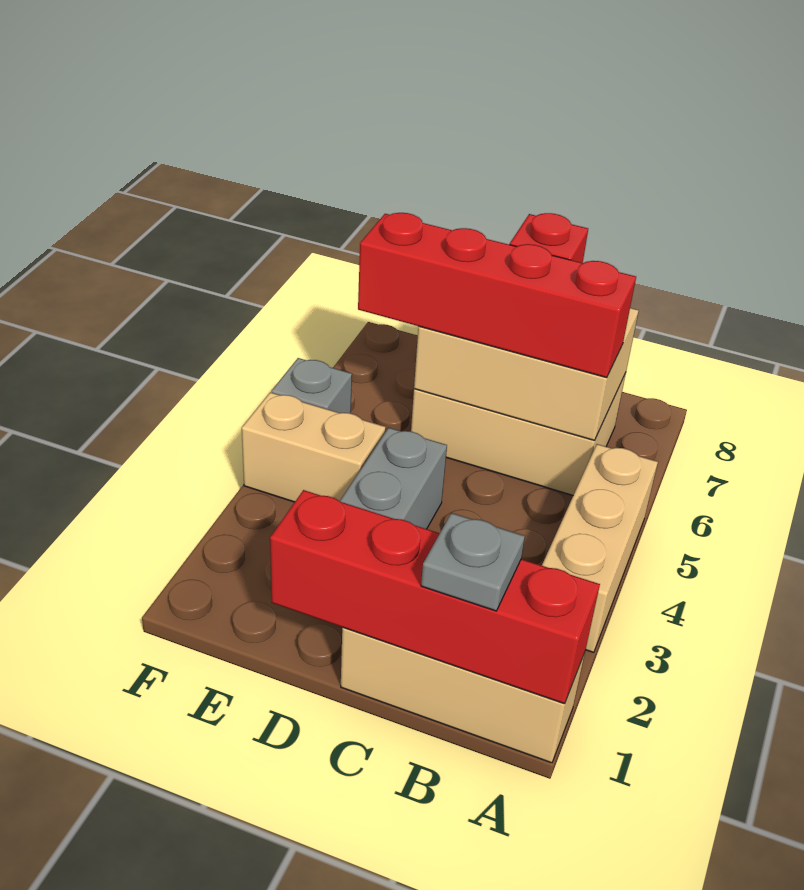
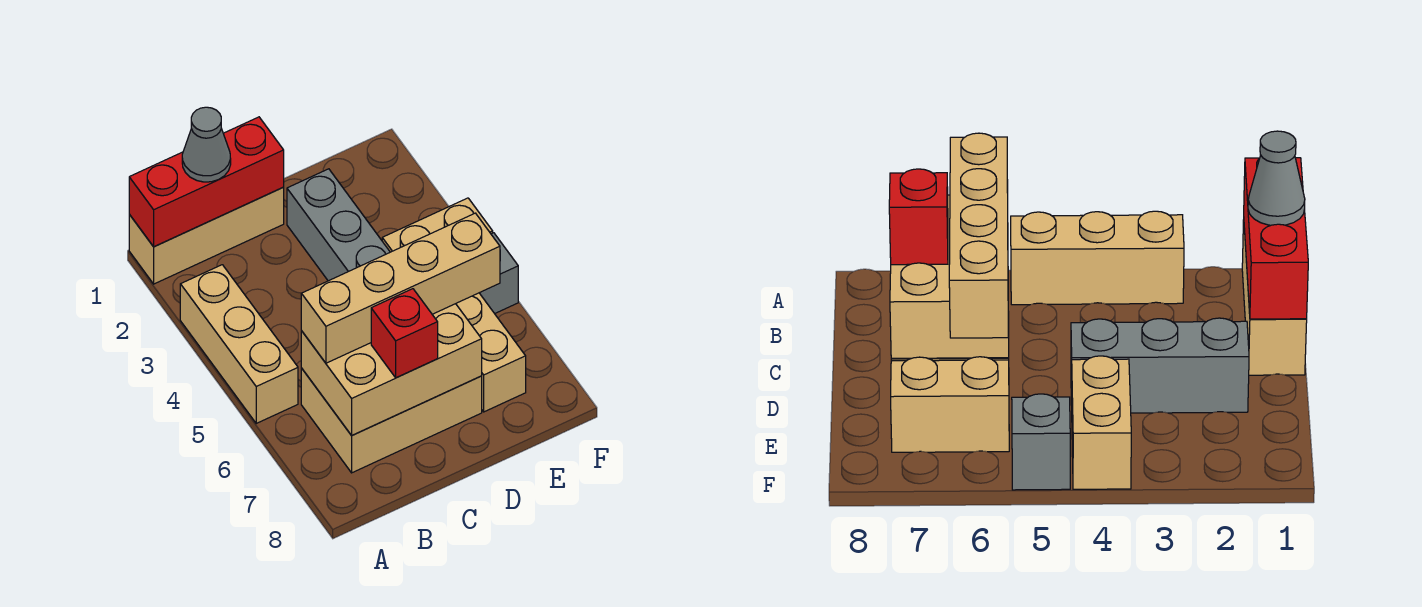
red brick A1:D1 level 2 -> red brick A1:C1 level 2
grey plate B1 level 3 -> grey cone B1 level 3
red brick B6:E6 level 3 -> tan brick B6:E6 level 3
none -> tan brick E6:E7 level 1

